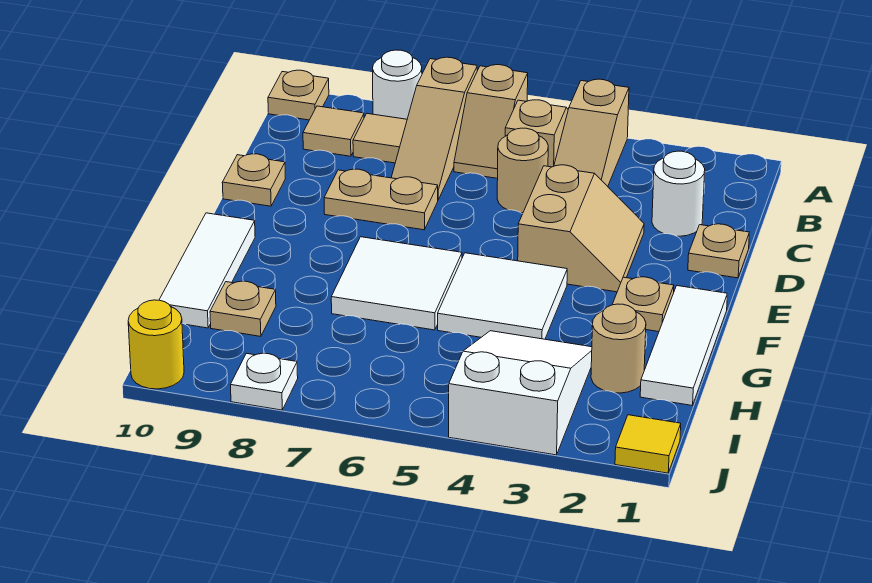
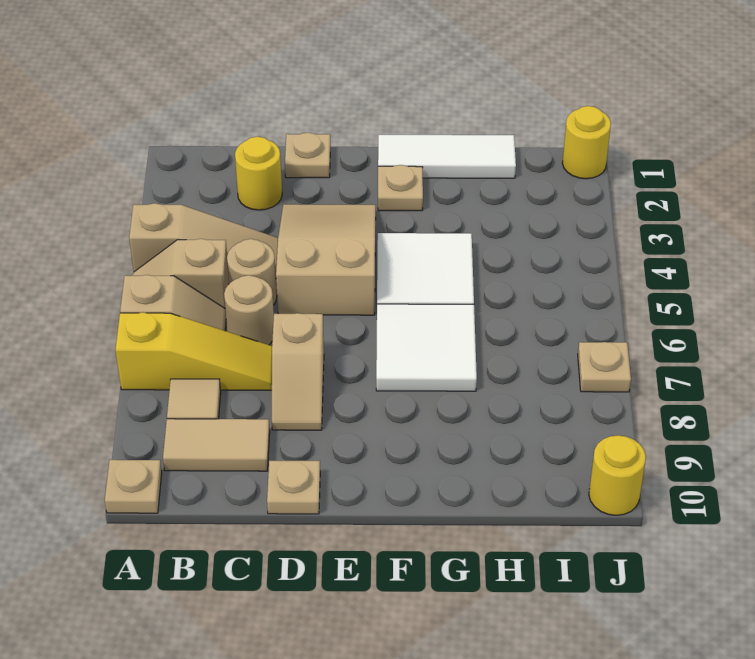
tan slope A7:C7 level 1 top A -> yellow slope A7:C7 level 1 top A
white round brick A8 level 1 -> none
tan tile B9 level 1 -> tan tile B9:C9 level 1
white round brick C2 level 1 -> yellow round brick C2 level 1
tan slope D3:E4 level 1 top 4 -> tan slope D3:E5 level 1 top 5
tan plate D7:D8 level 1 -> tan slope D7:D8 level 1 top 7
white tile F10:H10 level 1 -> none
tan round brick H2 level 1 -> tan round brick C6 level 1
white slope H3:J4 level 1 top J -> none
tan plate H9 level 1 -> tan plate J7 level 1
yellow tile J1 level 1 -> yellow round brick J1 level 1
white plate J8 level 1 -> none

